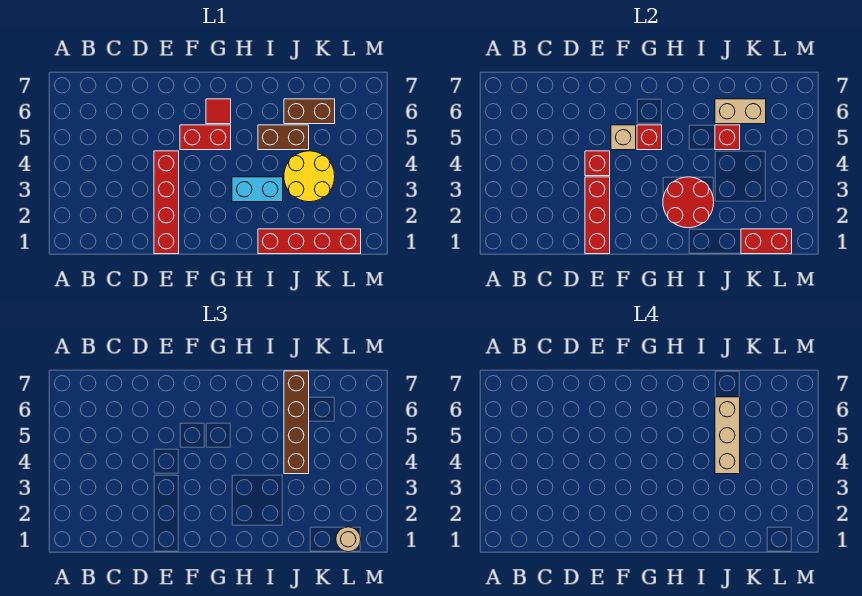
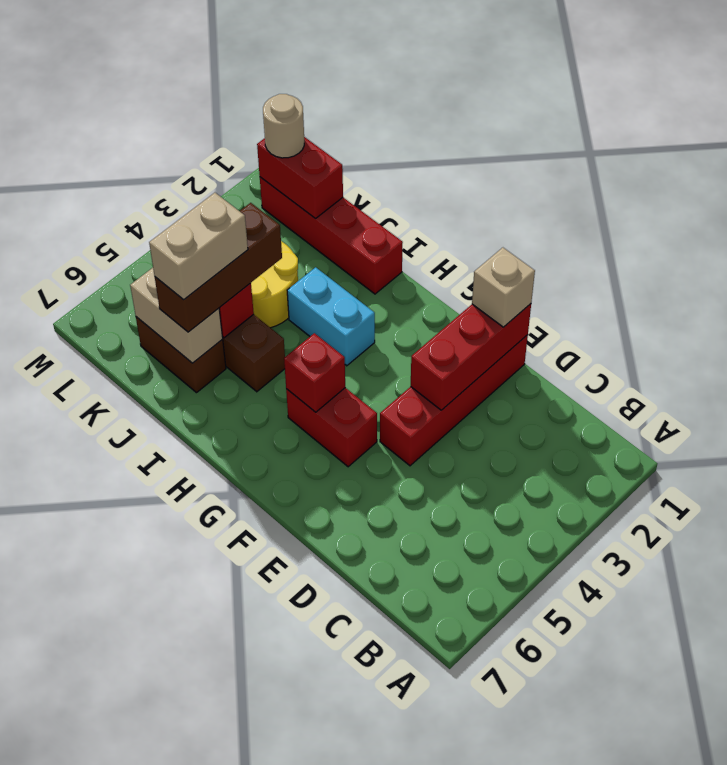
red brick E4 level 2 -> none
tan brick F5 level 2 -> tan brick E1 level 3
red tile G6 level 1 -> none
red round brick H2:I3 level 2 -> none
brown brick J4:J7 level 3 -> brown brick J4:J6 level 3
tan brick J4:J6 level 4 -> tan brick J5:J6 level 4

